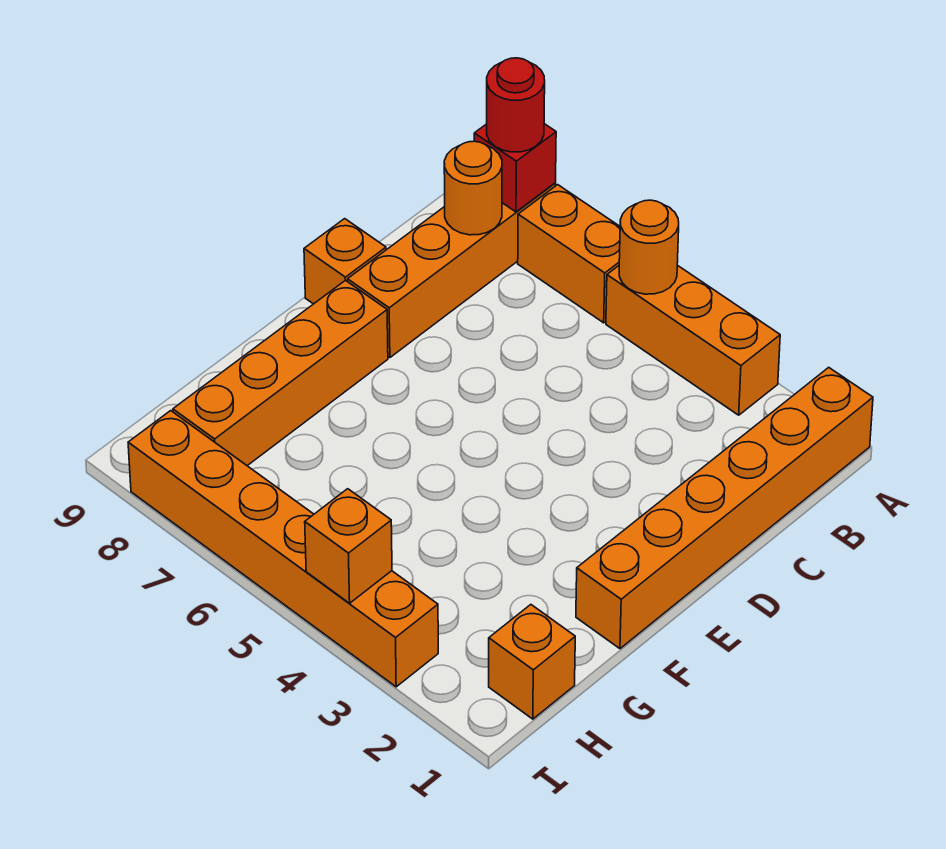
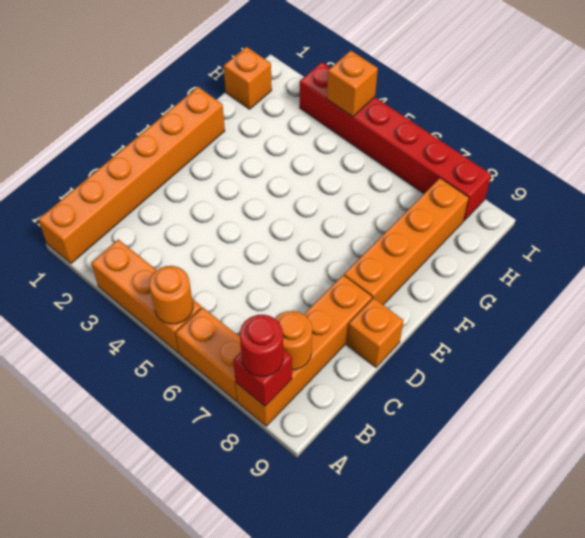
orange brick I3:I8 level 1 -> red brick I3:I8 level 1

